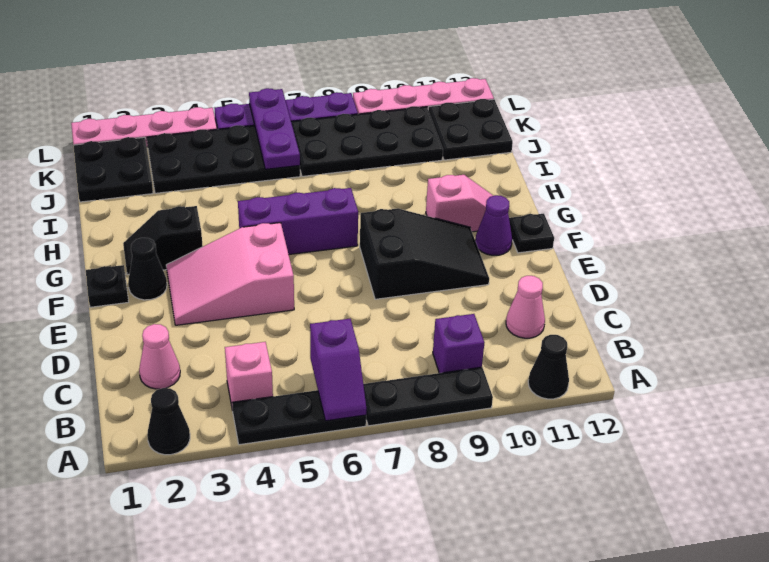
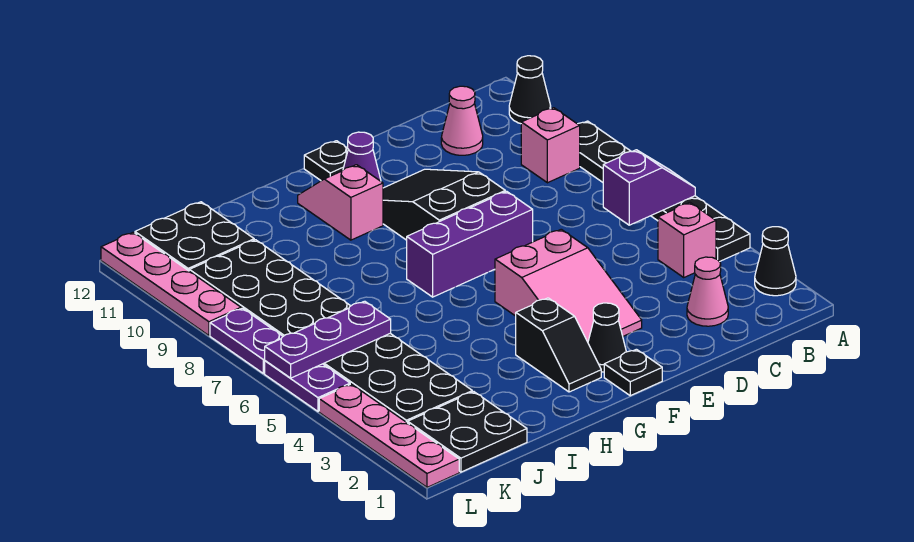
purple brick B9 level 1 -> pink brick B9 level 1
purple brick G5:G7 level 1 -> purple brick E7:G7 level 1

